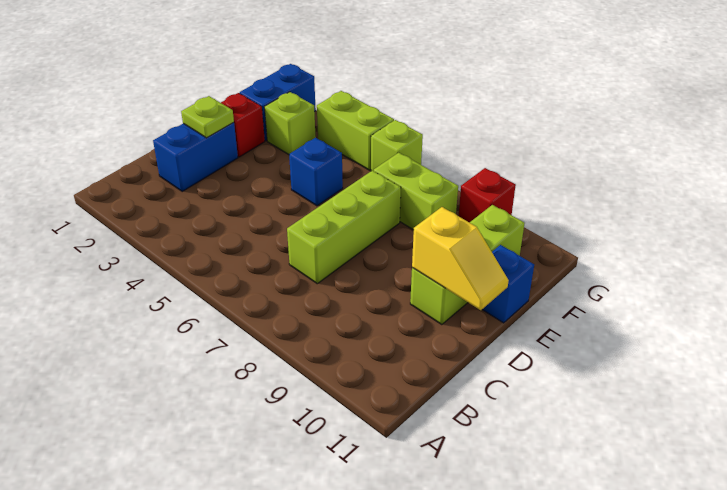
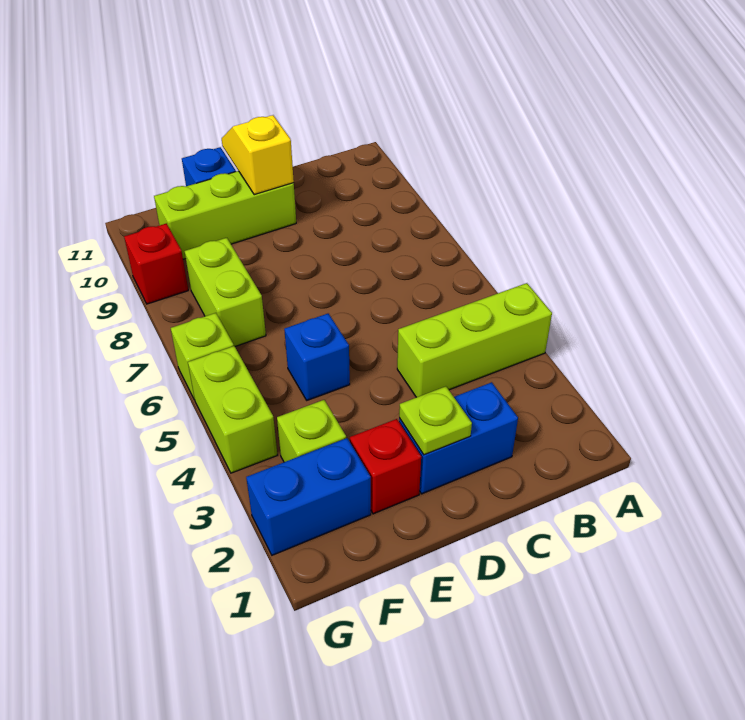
lime brick C7:E7 level 1 -> lime brick A4:C4 level 1

